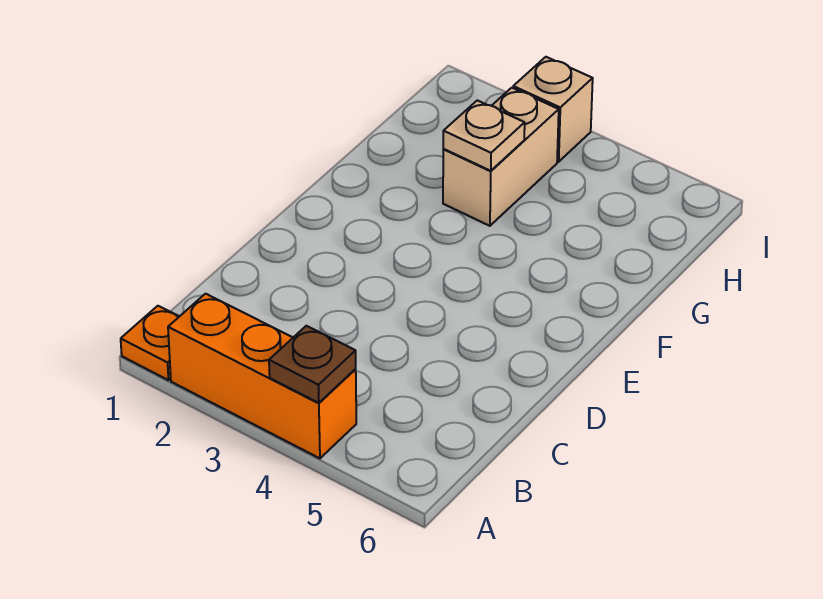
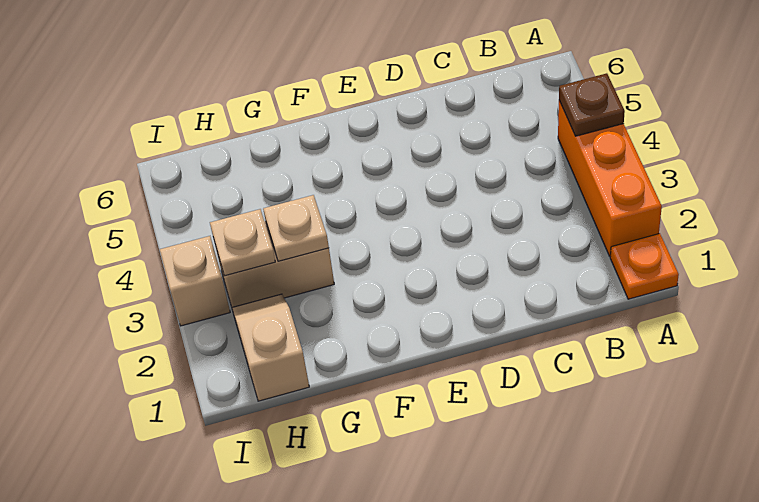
none -> tan slope H1:H2 level 1 top 1
none -> tan plate H3 level 2

